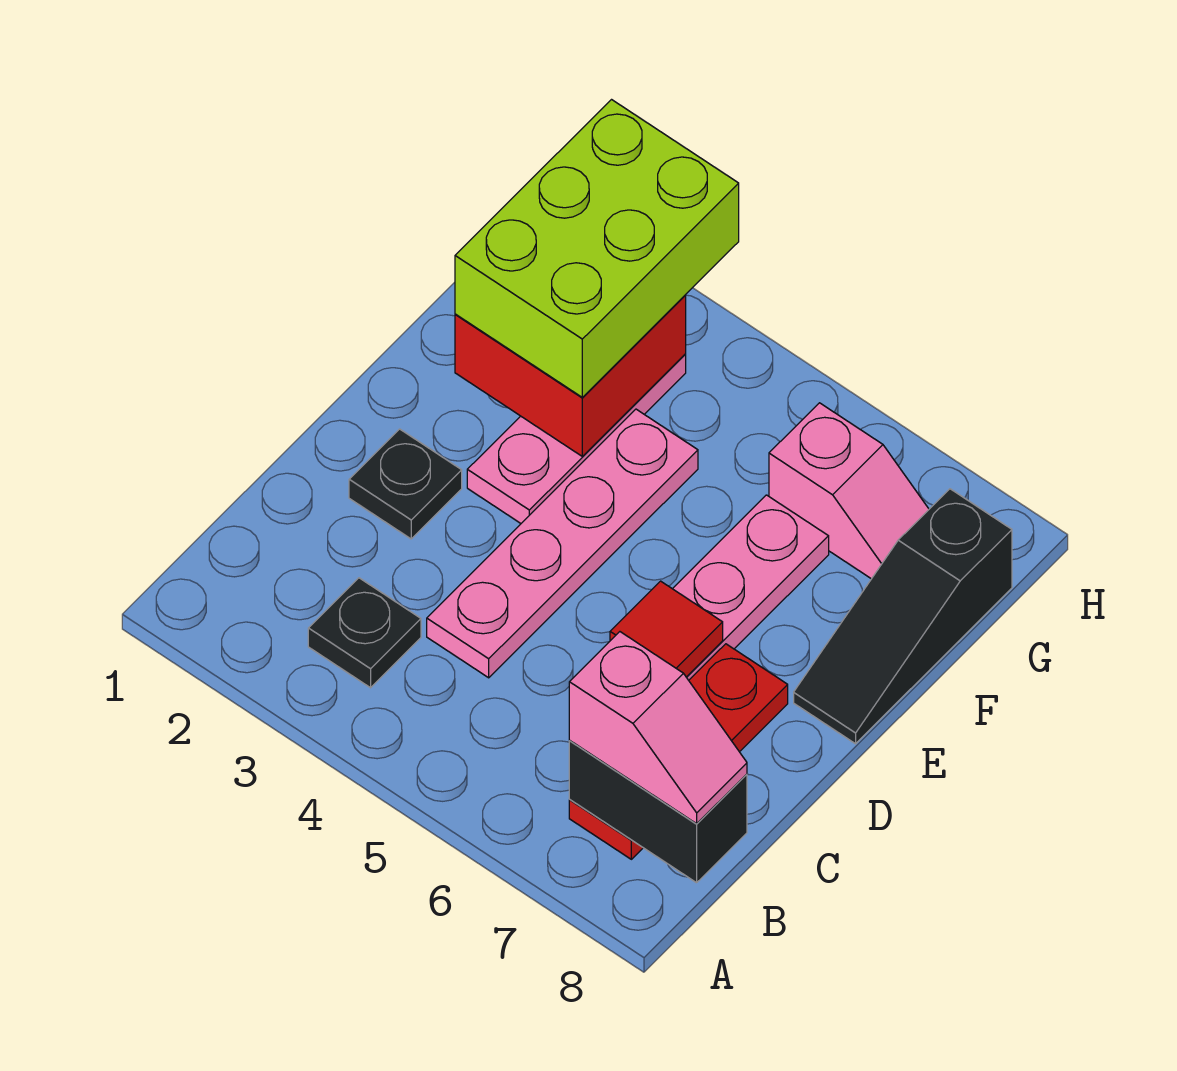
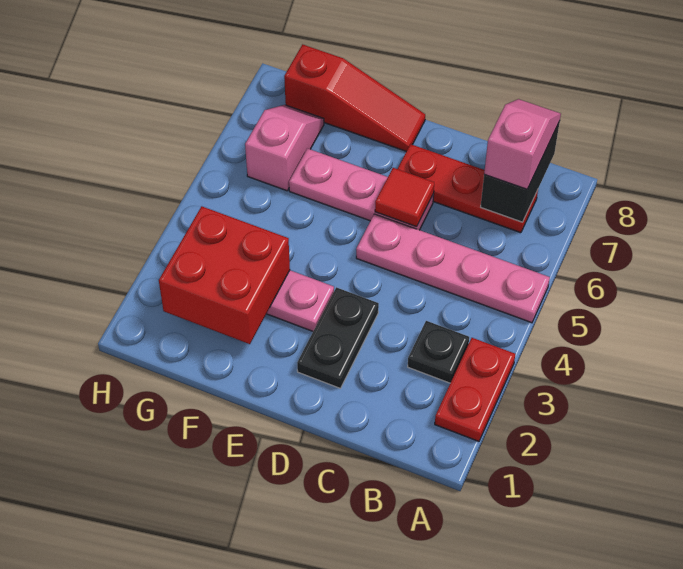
none -> red plate A2:A3 level 1
pink plate C4:F4 level 1 -> pink plate A5:D5 level 1
black plate D2 level 1 -> black plate D2:D3 level 1
black slope E8:G8 level 1 top G -> red slope E8:G8 level 1 top G
lime brick F2:H3 level 3 -> none

